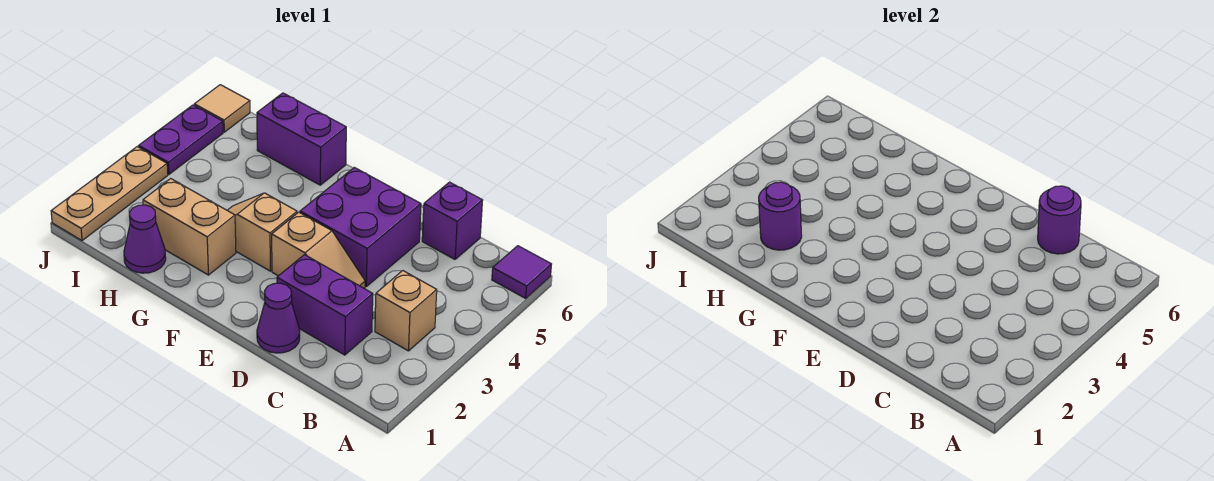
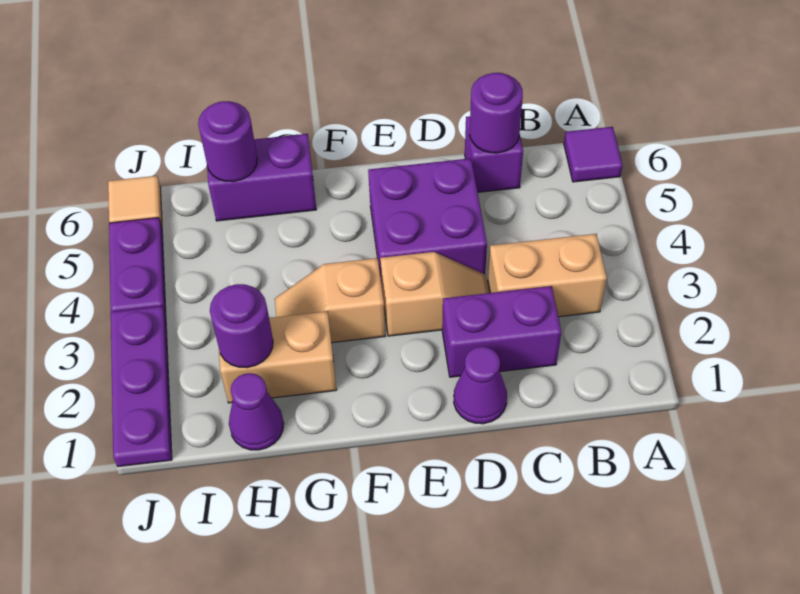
tan brick B3 level 1 -> tan brick B3:C3 level 1
none -> purple round brick H6 level 2
tan plate J1:J3 level 1 -> purple plate J1:J3 level 1

